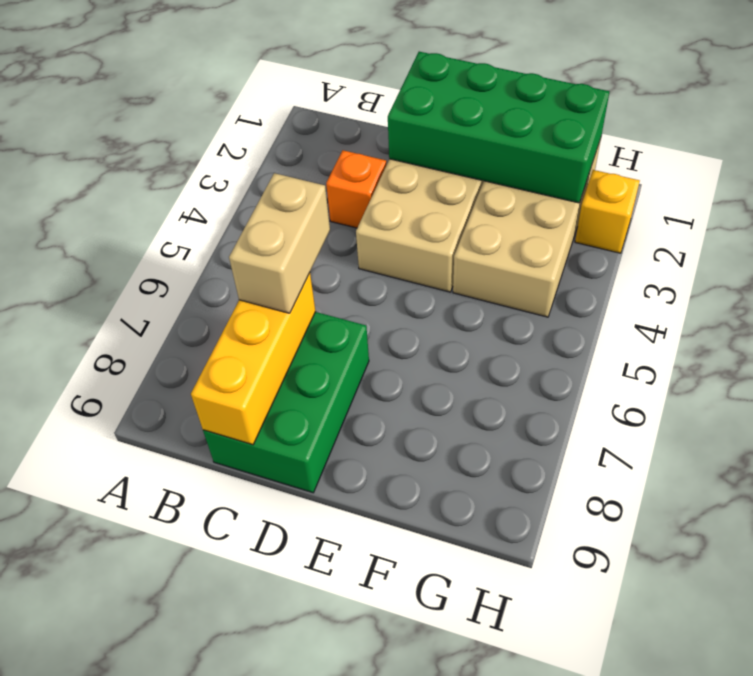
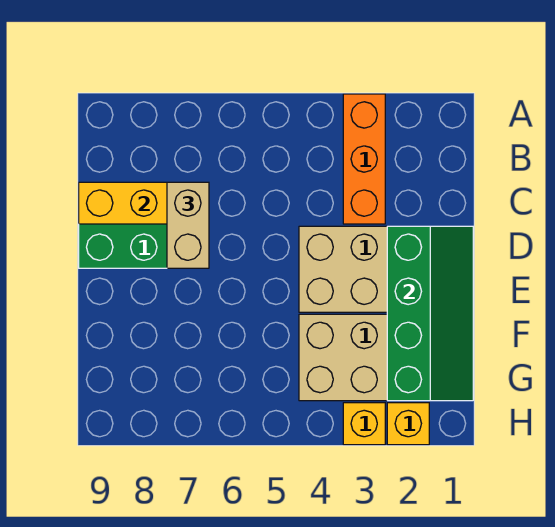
orange brick C3 level 1 -> orange brick A3:C3 level 1
tan brick C6:C7 level 3 -> tan brick C7:D7 level 3
green brick D1:G2 level 2 -> green slope D1:G2 level 2 top 2
none -> yellow brick H3 level 1

